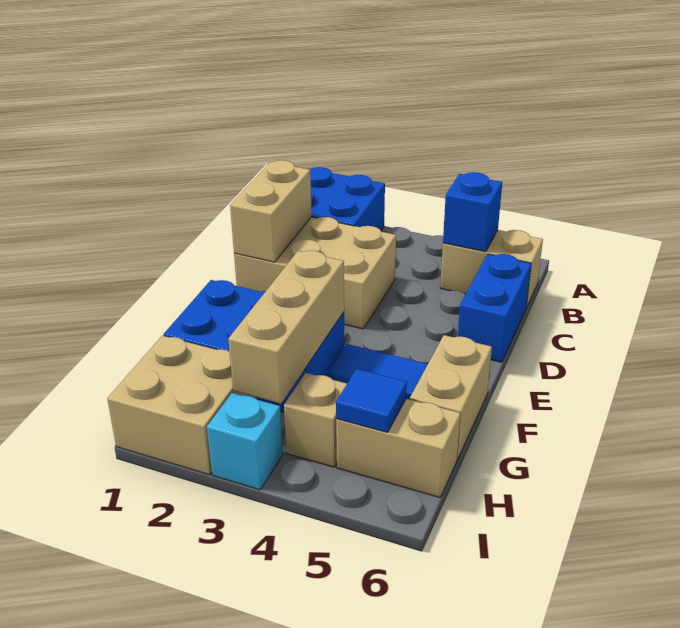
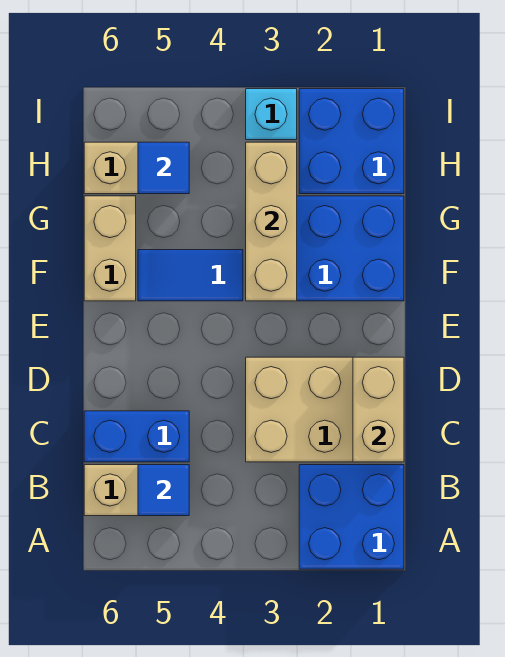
blue brick B5 level 2 -> blue tile B5 level 2
blue brick C6:D6 level 1 -> blue brick C5:C6 level 1
tan brick H1:I2 level 1 -> blue brick H1:I2 level 1
tan brick H4 level 1 -> none

